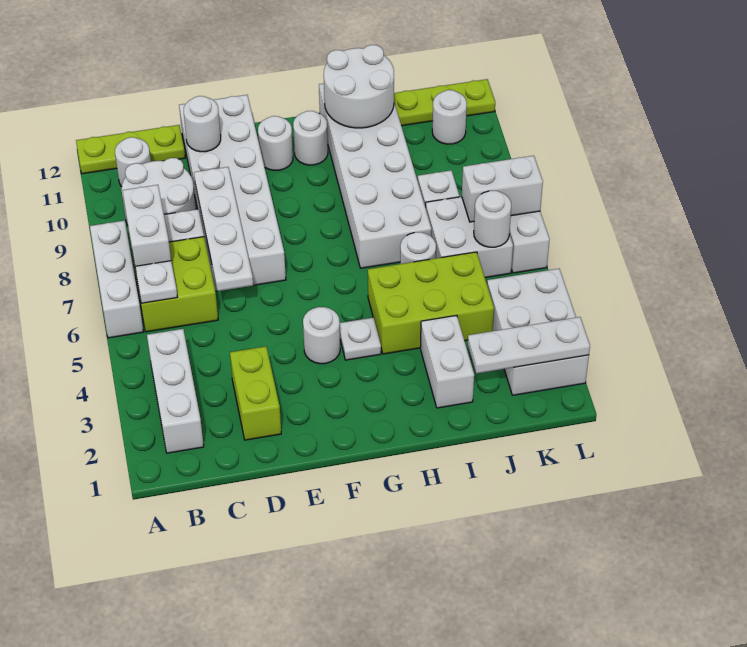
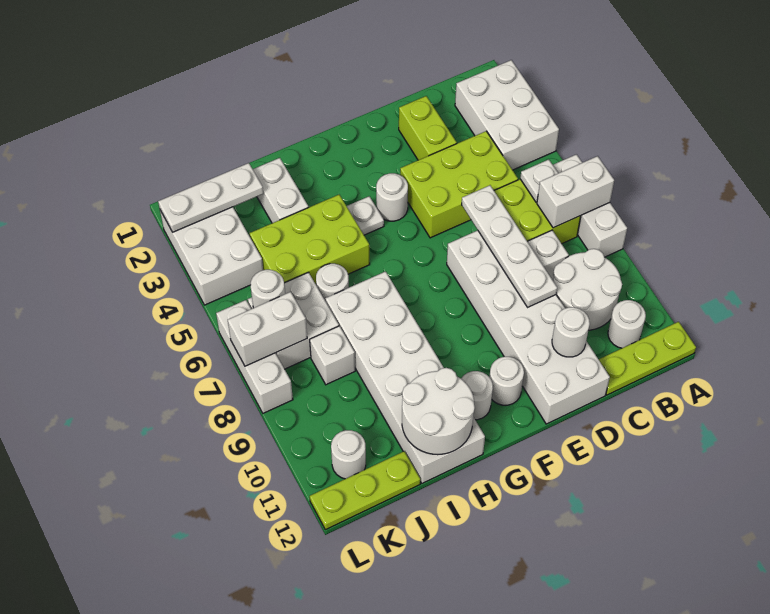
white brick B2:B4 level 1 -> white brick A2:B4 level 1
white brick B7:B8 level 2 -> white brick A7:B7 level 2
none -> lime brick C4:E5 level 1

